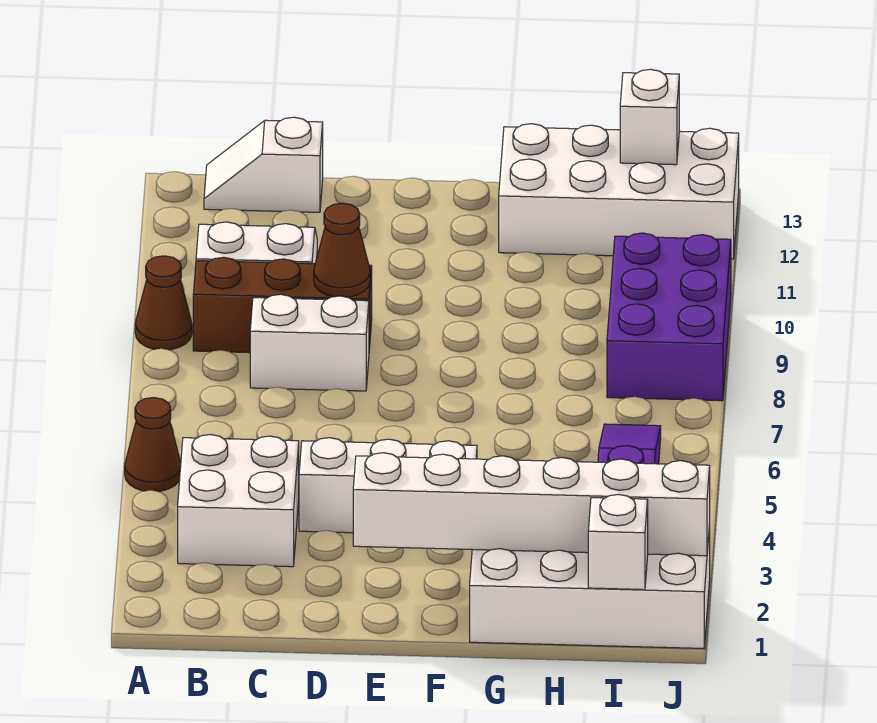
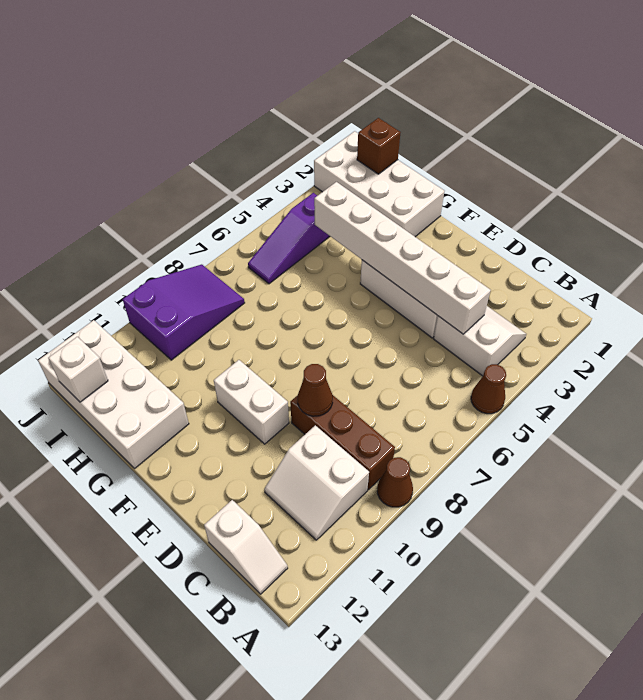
white brick B3:C4 level 1 -> white slope B3:C4 level 1 top 4
white brick C8:D8 level 1 -> white brick E10:F10 level 1
white brick E2:J2 level 2 -> white brick C4:H4 level 2
white brick I1 level 2 -> brown brick I1 level 2
purple brick I8:J10 level 1 -> purple slope I8:J10 level 1 top 10

